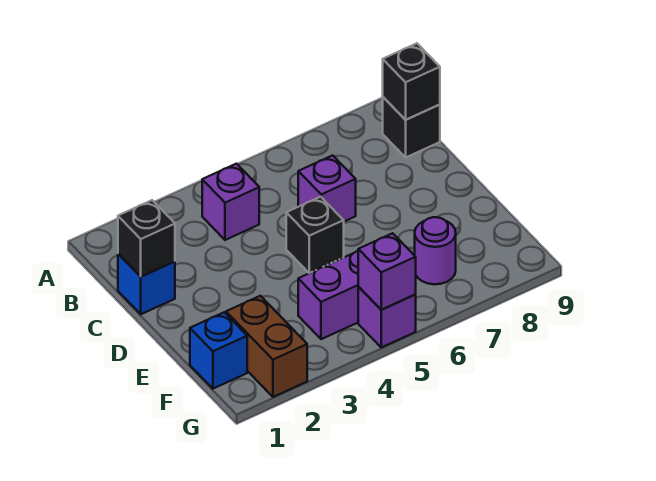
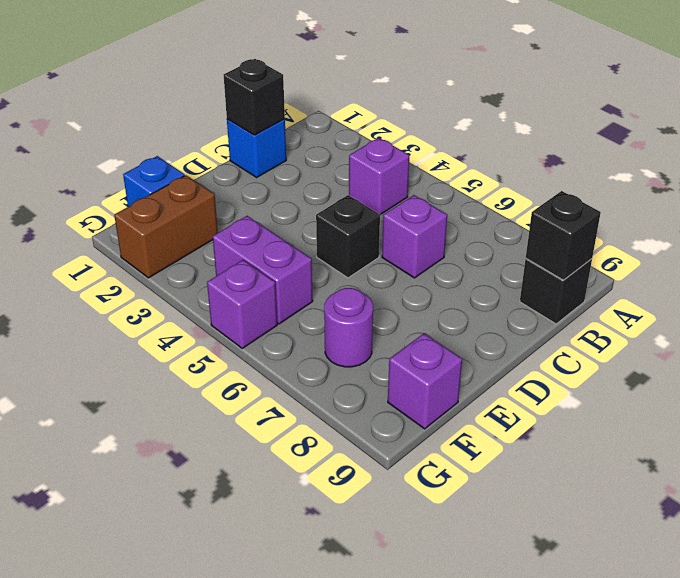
purple brick G5 level 2 -> purple brick F9 level 1

